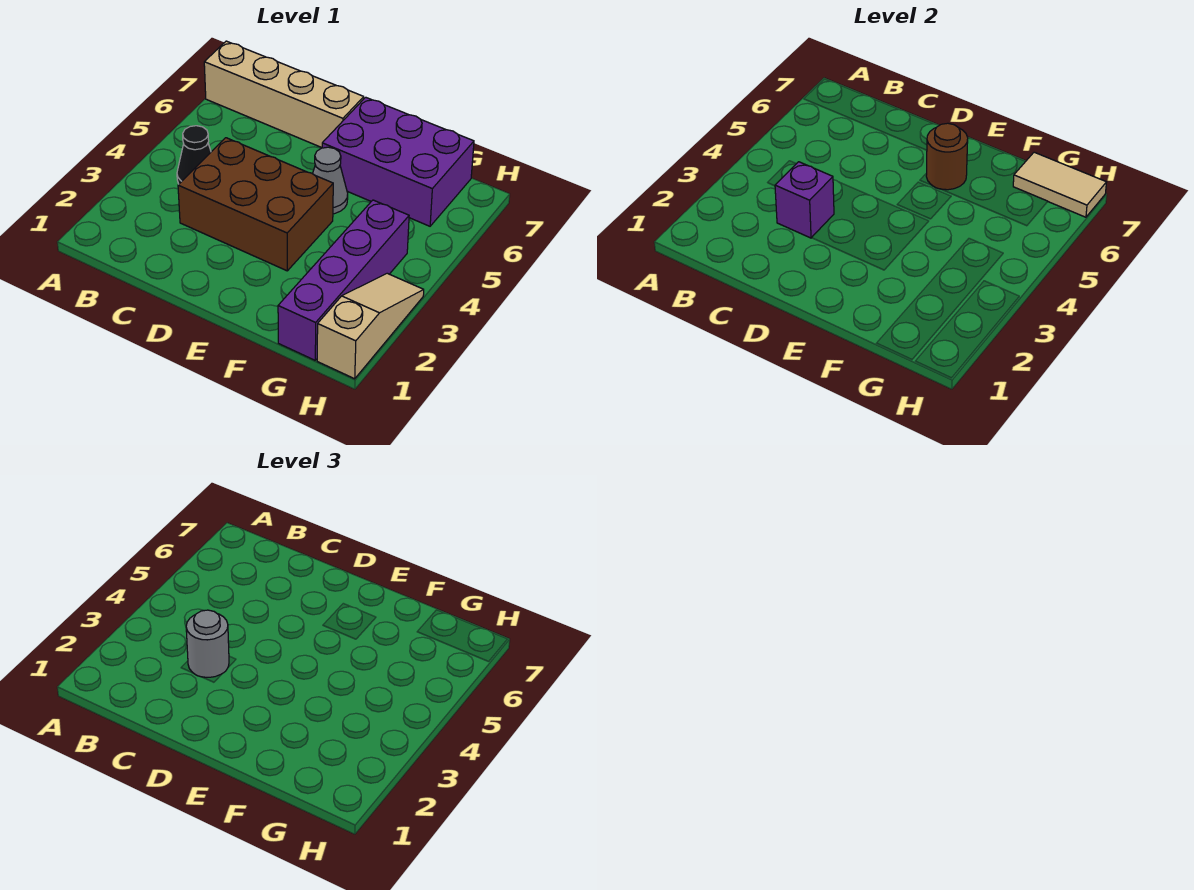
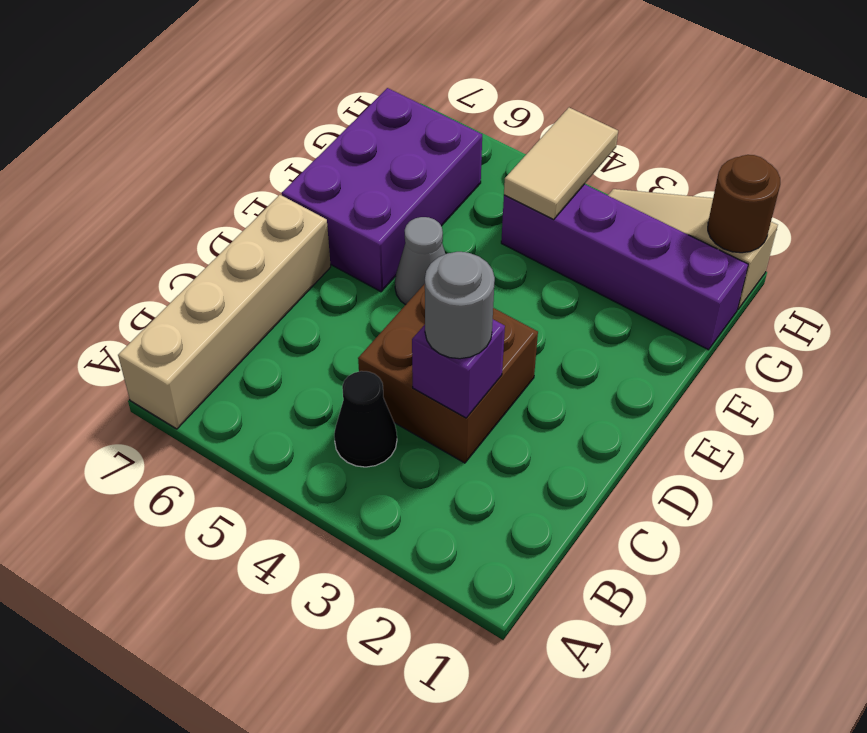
brown brick C3:E4 level 1 -> brown brick C3:D4 level 1
brown round brick E6 level 2 -> brown round brick H1 level 2
tan tile G7:H7 level 2 -> tan tile G4:H4 level 2

